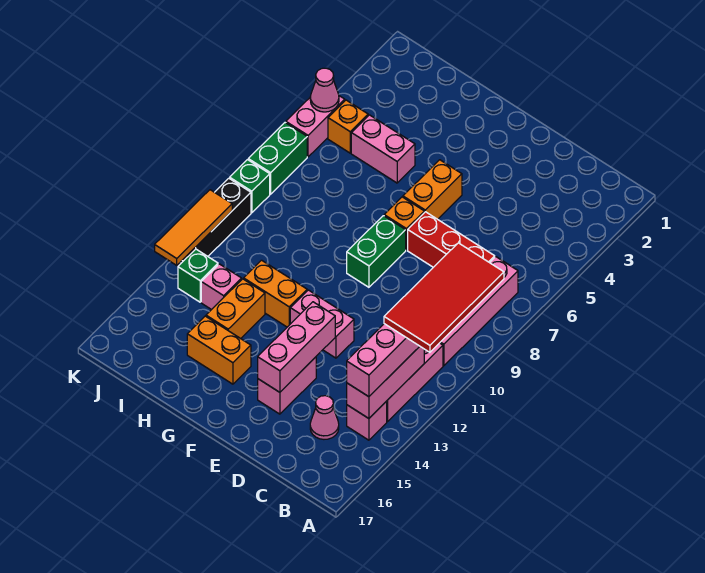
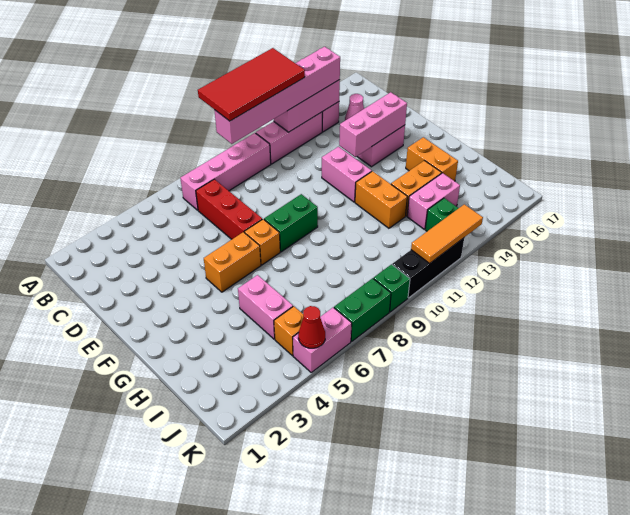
pink brick I13 level 1 -> pink brick I13:I14 level 1
pink cone K5 level 2 -> red cone K5 level 2

